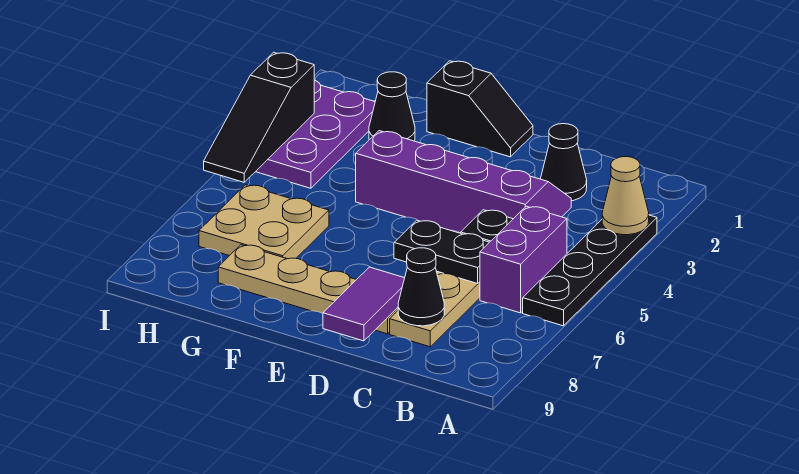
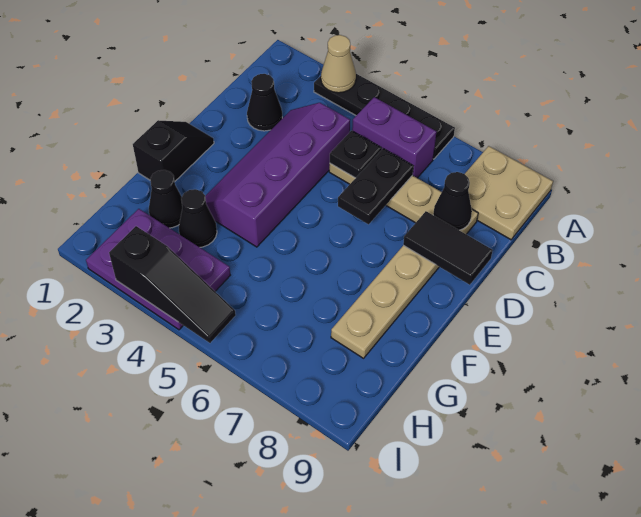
purple tile D8:D9 level 2 -> black tile D8:D9 level 2
none -> black cone G3 level 1
tan plate G6:H7 level 1 -> tan plate A8:B9 level 1

